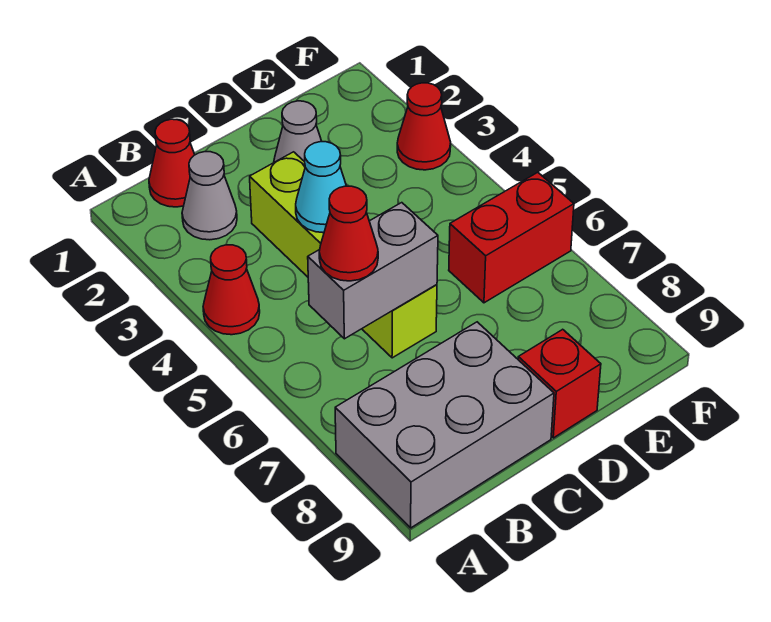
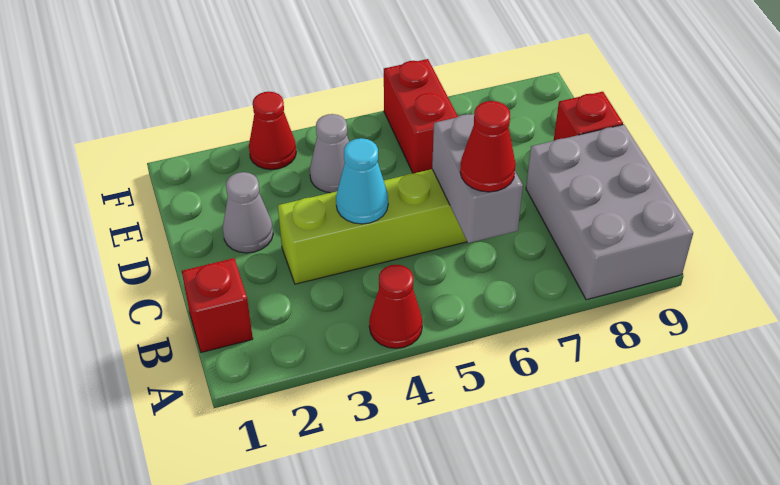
red cone B1 level 1 -> red brick B1 level 1
grey cone B2 level 1 -> grey cone E4 level 1

